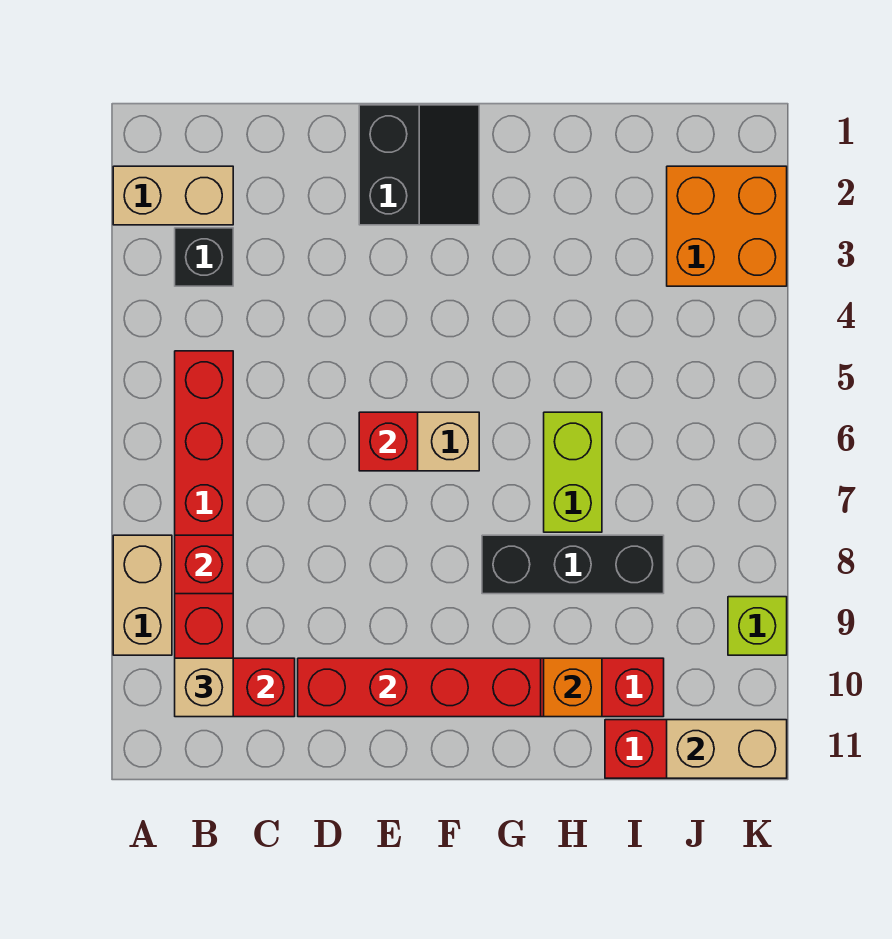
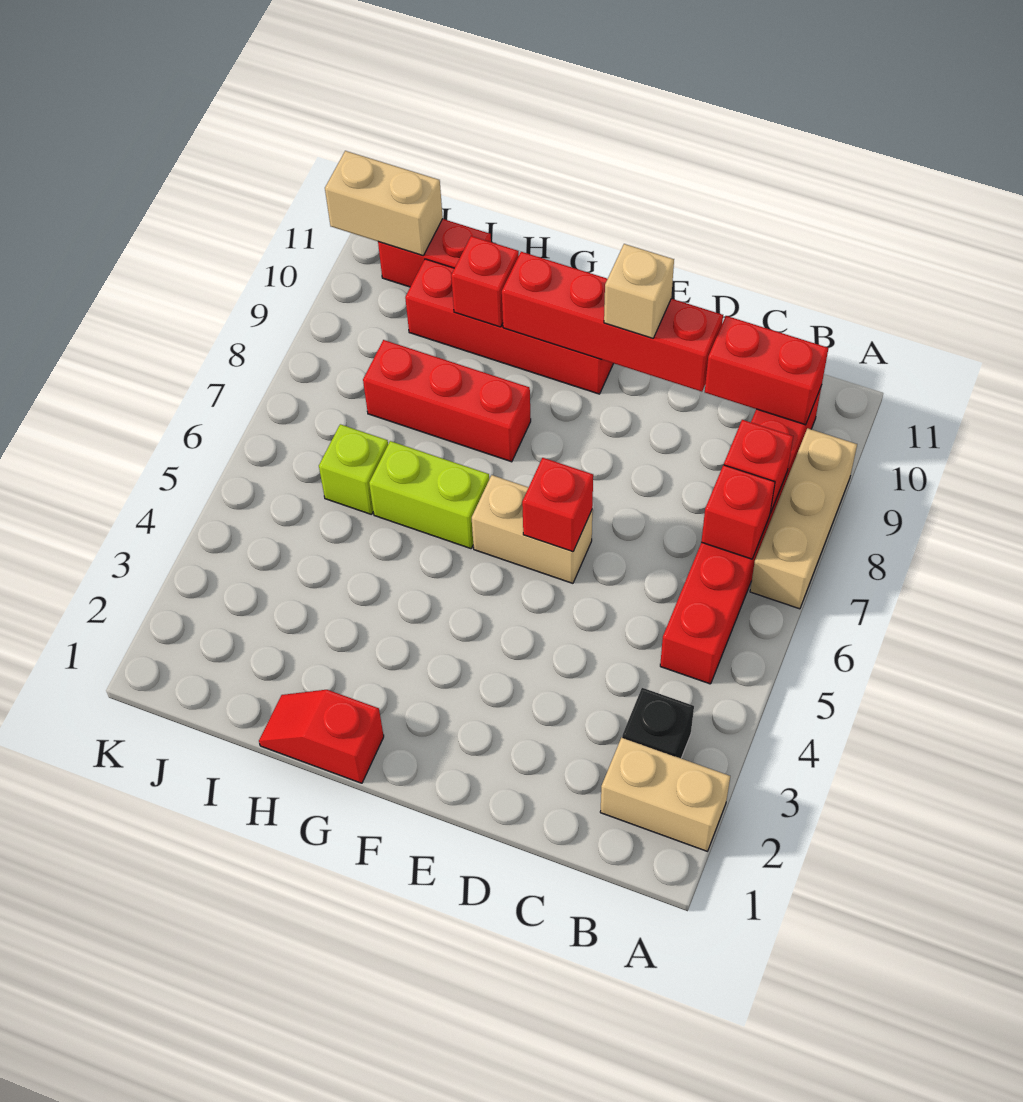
tan brick A8:A9 level 1 -> tan brick A7:A9 level 1
none -> red brick B7 level 2
tan brick B10 level 3 -> tan brick E10 level 3
black slope E1:F2 level 1 top E -> none
none -> red slope G1:H1 level 1 top G
black brick G8:I8 level 1 -> red brick G8:I8 level 1
lime brick H6:H7 level 1 -> lime brick G6:H6 level 1
orange brick H10 level 2 -> red brick H10 level 2
orange brick J2:K3 level 1 -> none
lime brick K9 level 1 -> lime brick I6 level 1

